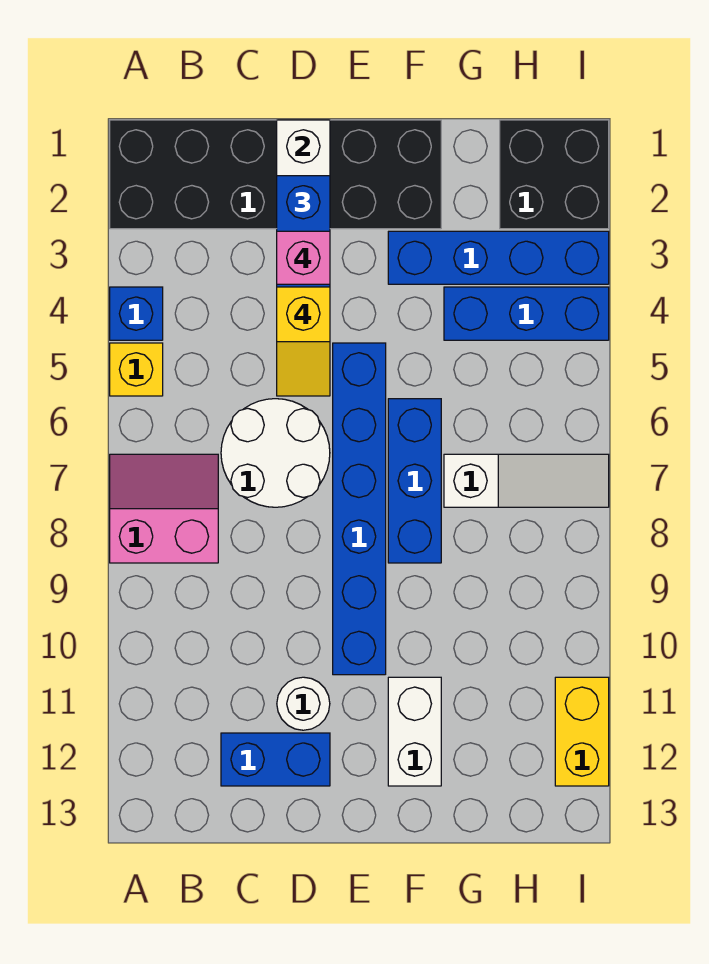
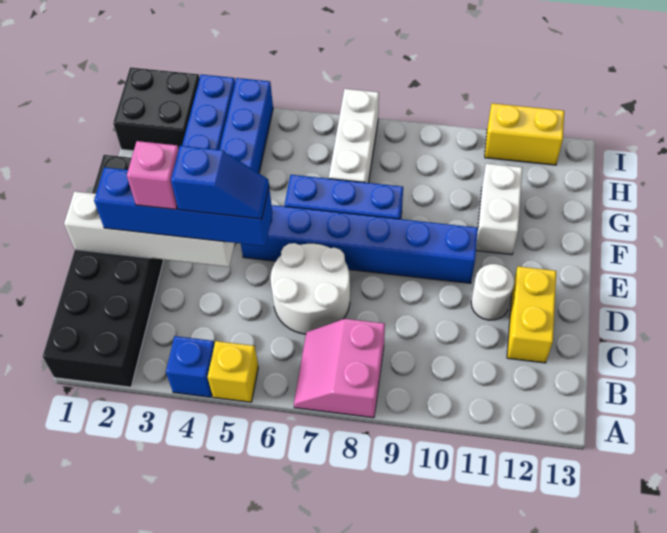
blue brick C12:D12 level 1 -> yellow brick C12:D12 level 1
yellow slope D4:D5 level 4 top 4 -> blue slope D4:D5 level 4 top 4
white brick F11:F12 level 1 -> white brick F11:G11 level 1
white slope G7:I7 level 1 top G -> white brick G7:I7 level 1

